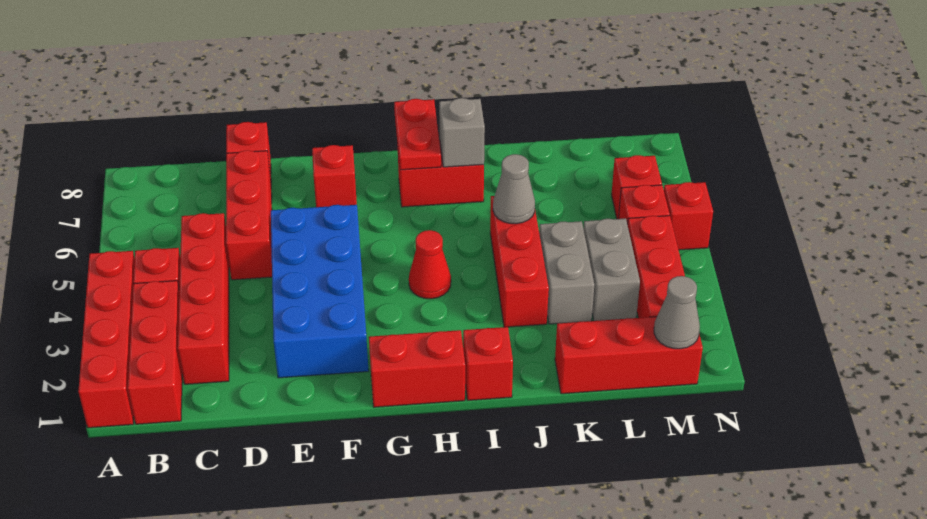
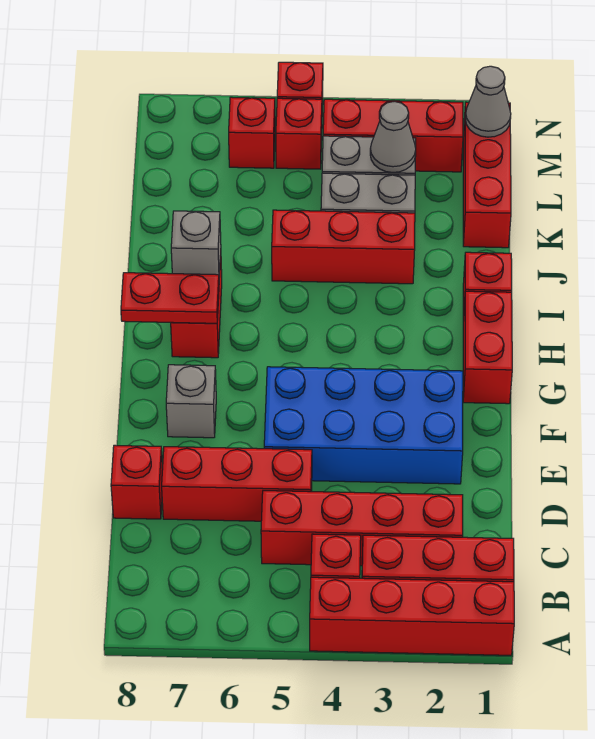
red brick F7 level 1 -> grey brick F7 level 1
red cone H4 level 1 -> none
grey cone J5 level 2 -> grey cone L3 level 2

